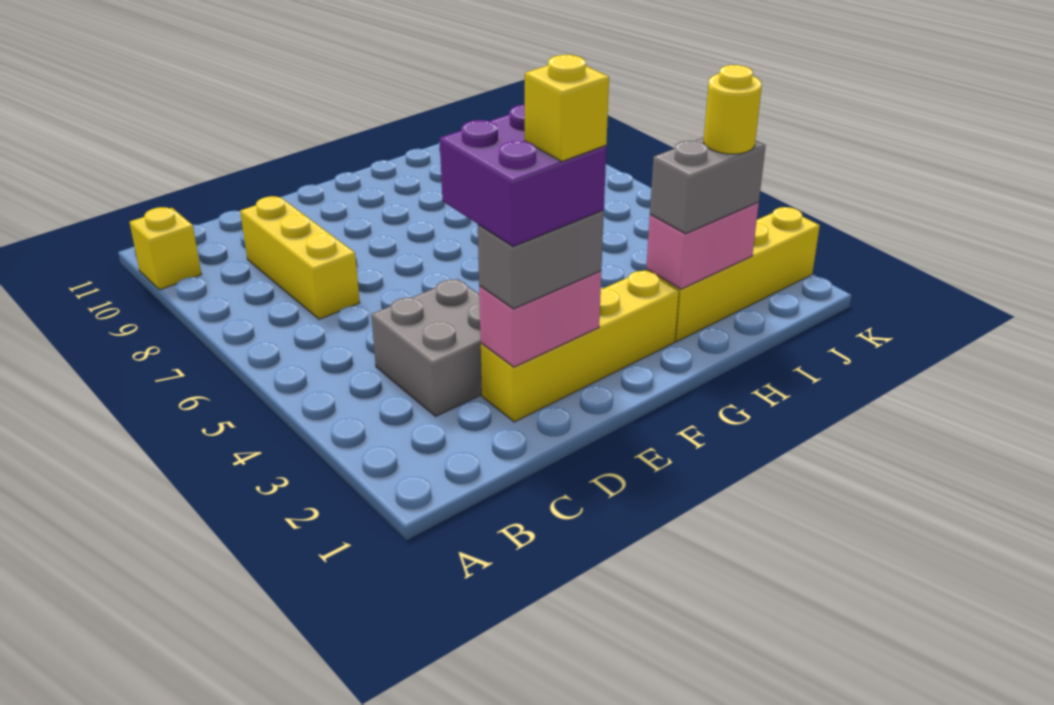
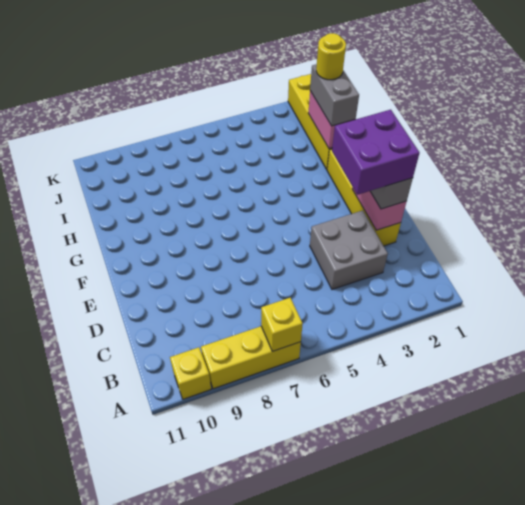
yellow brick C7:C9 level 1 -> yellow brick A7:A9 level 1
yellow brick E2 level 5 -> yellow brick A7 level 2

